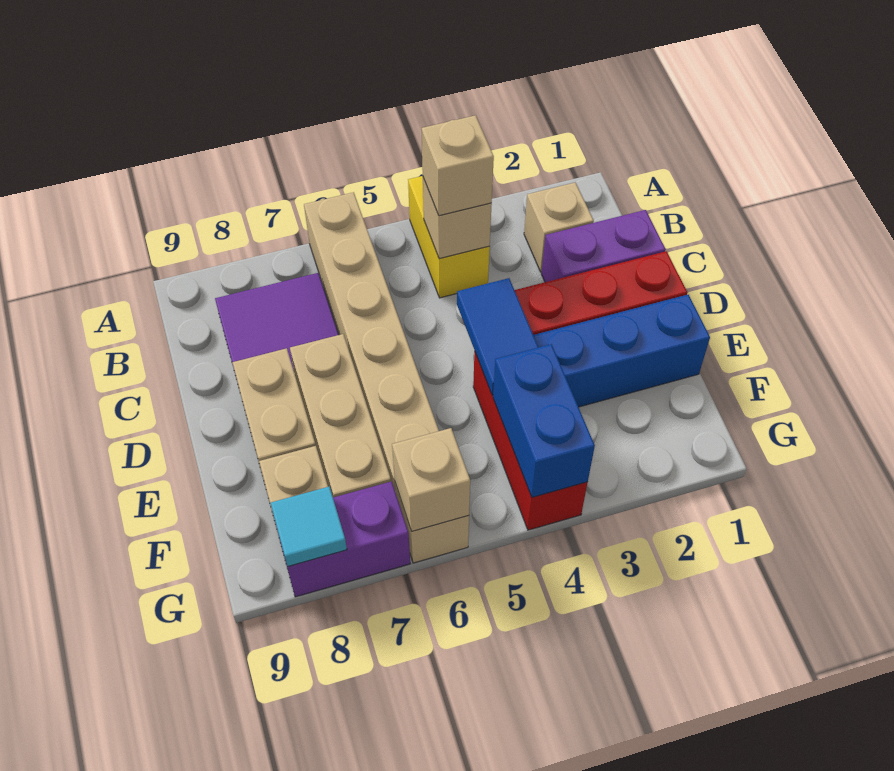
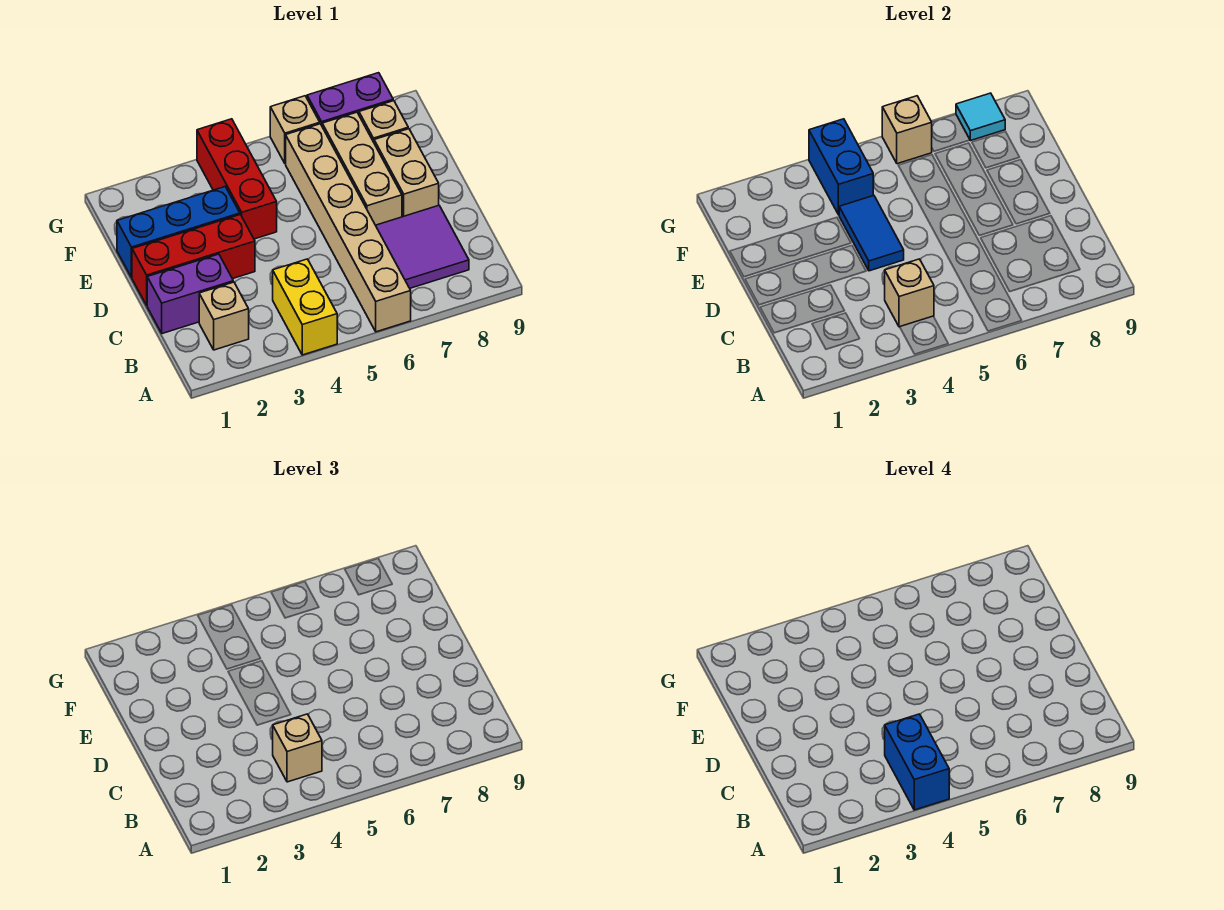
none -> blue brick A4:B4 level 4

